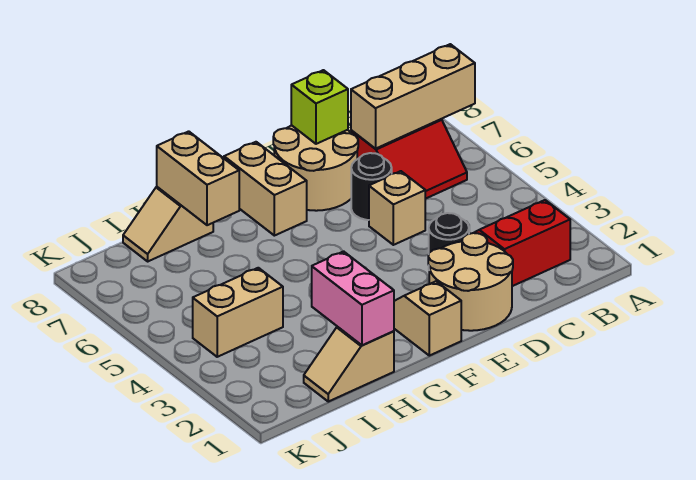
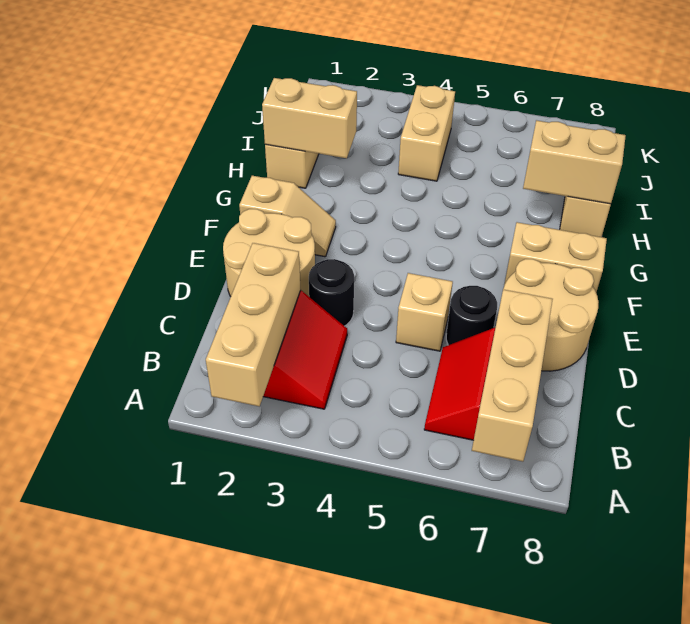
none -> tan brick A2:C2 level 2
lime brick D8 level 2 -> none
pink brick H1:H2 level 2 -> tan brick H1:H2 level 2

